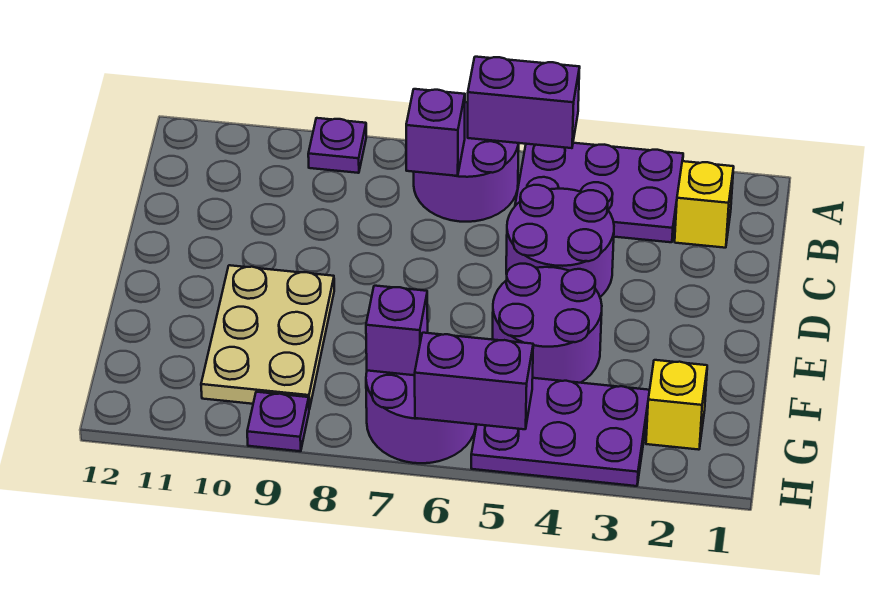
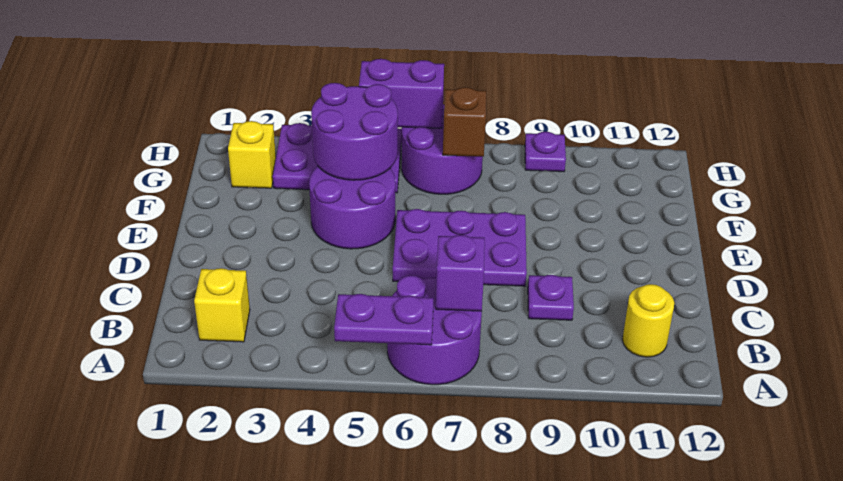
purple plate A3:B5 level 1 -> purple plate D6:E8 level 1
purple brick A5:A6 level 2 -> purple plate A5:A6 level 2
purple plate A9 level 1 -> purple plate C9 level 1
none -> yellow round brick B11 level 1
purple round brick C4:D5 level 1 -> purple round brick F4:G5 level 2
tan plate E9:G10 level 1 -> none
purple brick G7 level 2 -> brown brick G7 level 2

